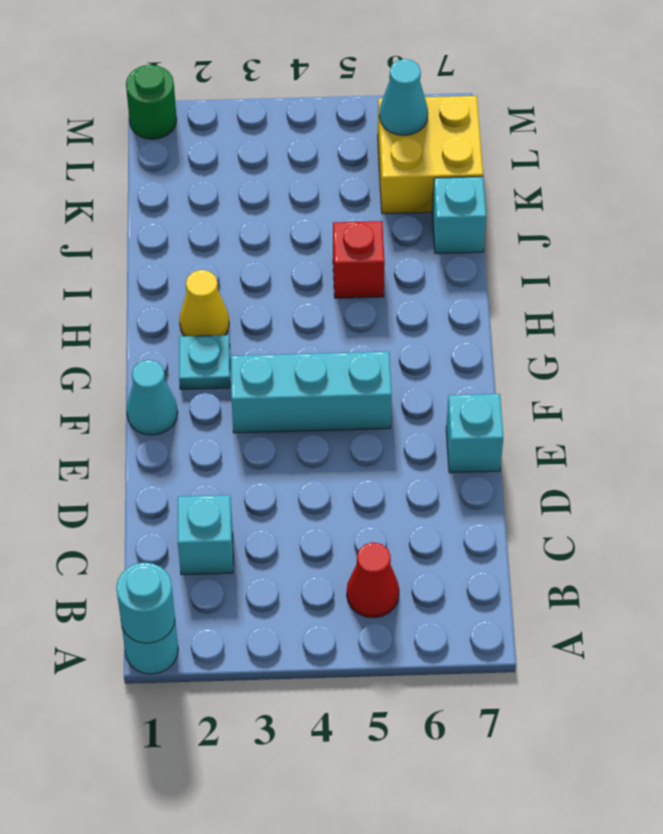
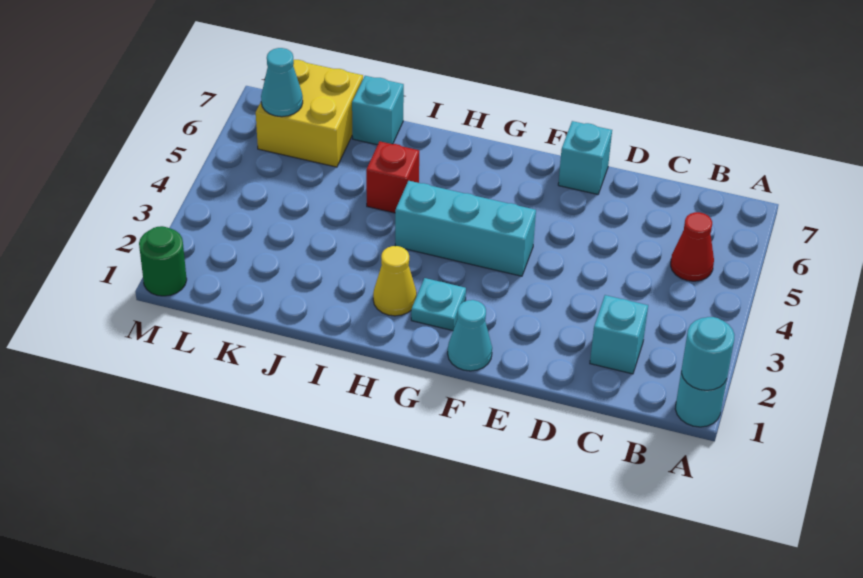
cyan brick F3:F5 level 1 -> cyan brick F4:H4 level 1

